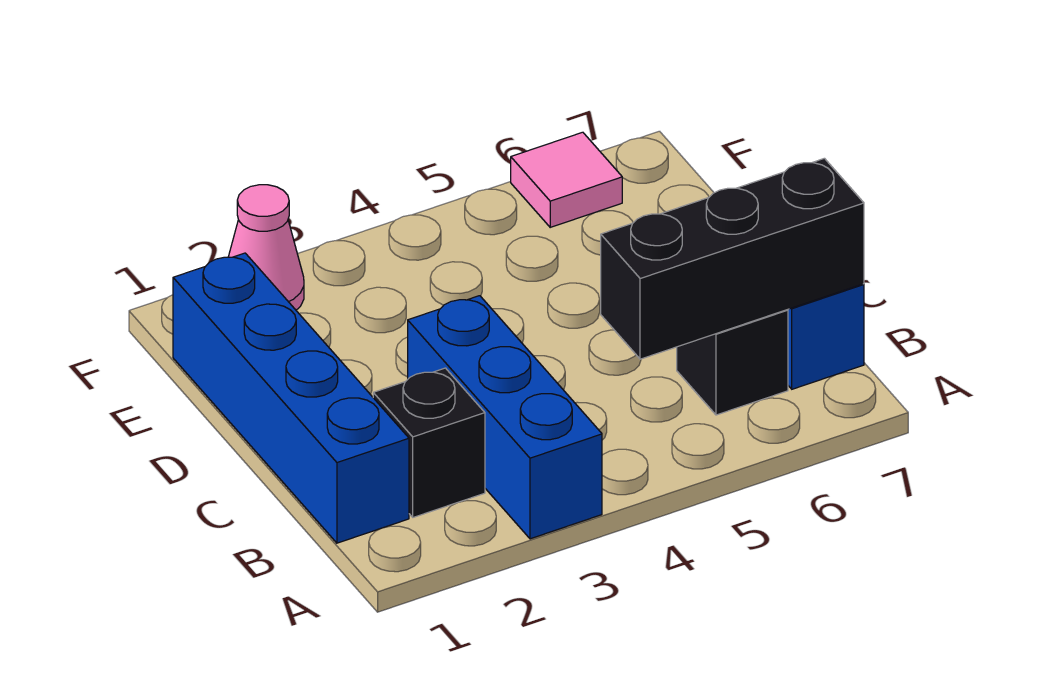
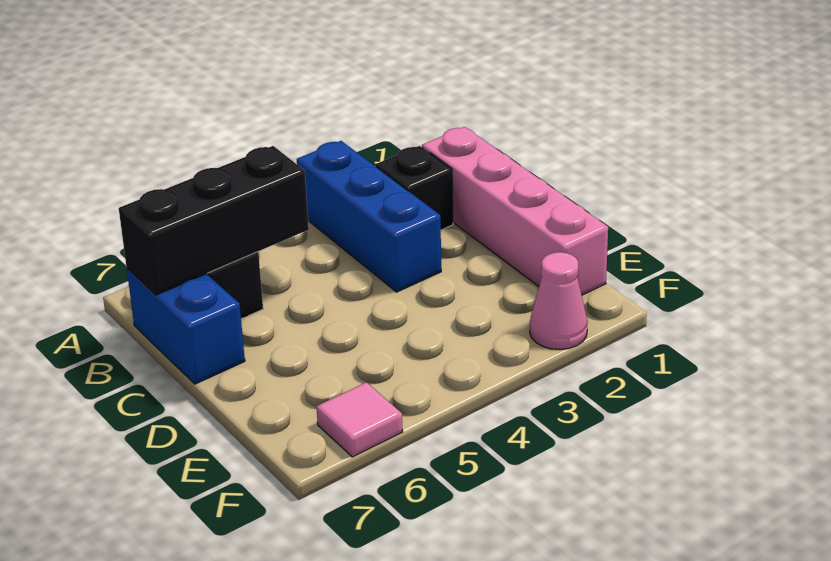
blue brick B1:E1 level 1 -> pink brick B1:E1 level 1

